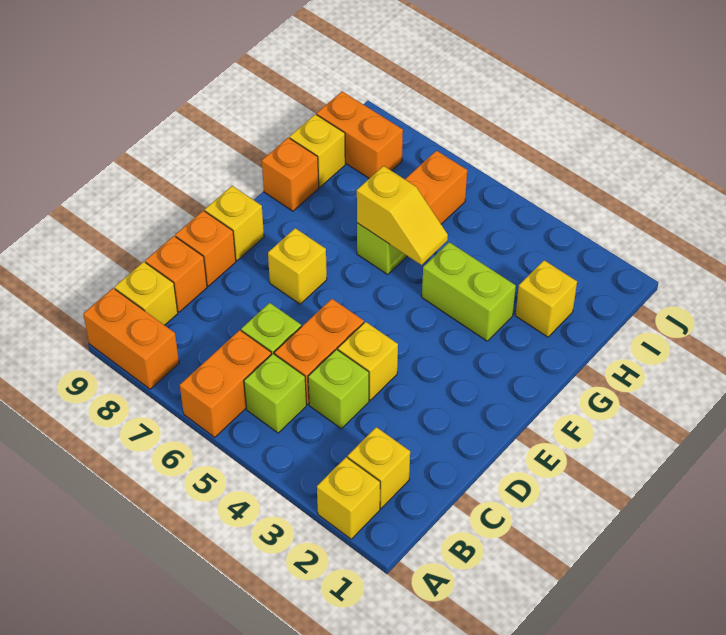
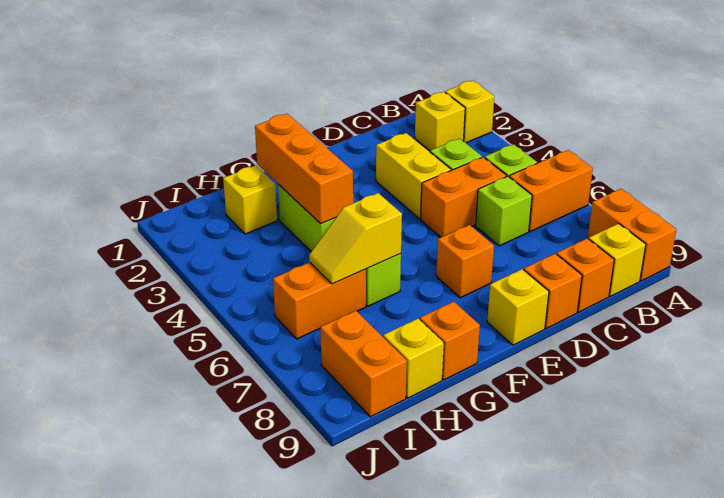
yellow brick D4 level 1 -> yellow brick D3:D4 level 1
yellow brick E7 level 1 -> orange brick E7 level 1
none -> orange brick G2:G4 level 2
yellow slope G5:G6 level 2 top 6 -> yellow slope G6:H6 level 2 top G

